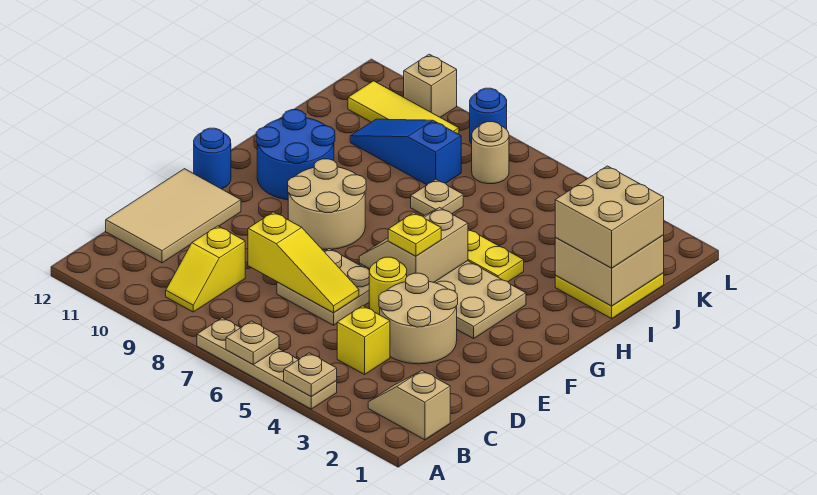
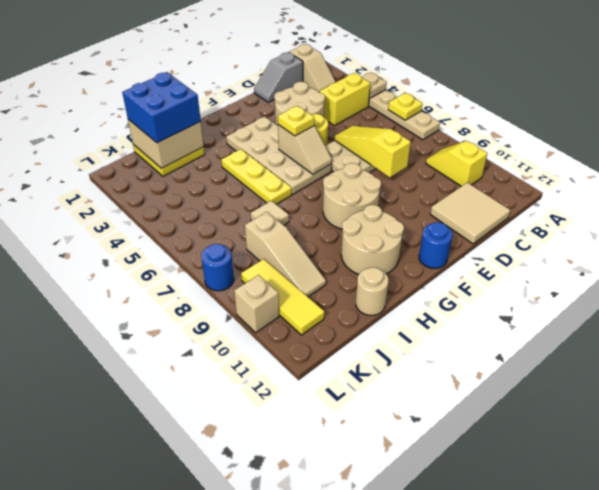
tan plate A6 level 2 -> yellow plate A6 level 2
yellow slope B9:C9 level 1 top C -> yellow slope B9:B10 level 1 top 10
none -> grey slope C1:D1 level 1 top C
yellow brick C4 level 1 -> yellow brick B4:C4 level 1
tan tile C11:E12 level 1 -> tan tile C11:D12 level 1
tan slope F5:G6 level 2 top 5 -> tan slope F5:F6 level 2 top 5
blue round brick G10:H11 level 1 -> tan round brick G10:H11 level 1
tan brick I1:J2 level 3 -> blue brick I1:J2 level 3
tan plate I7 level 1 -> tan tile I7 level 1
blue slope J8:J10 level 1 top 8 -> tan slope J8:J10 level 1 top 8
tan round brick K7 level 1 -> tan round brick I12 level 1

